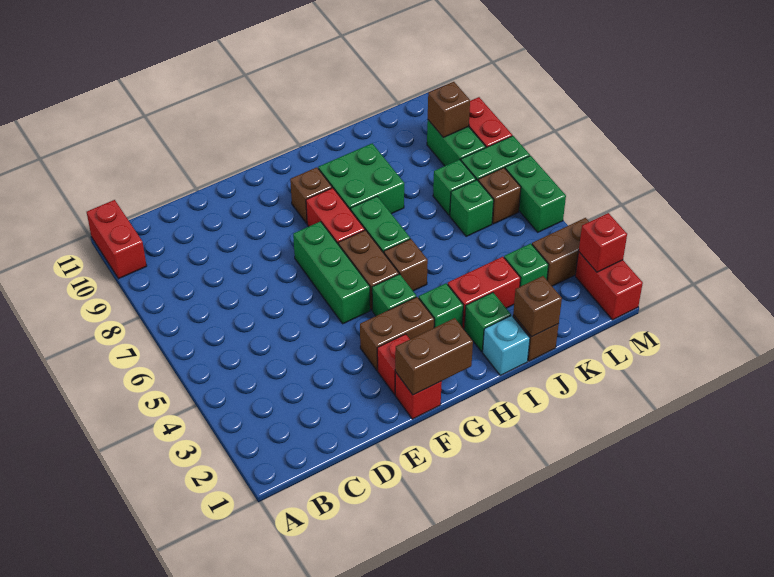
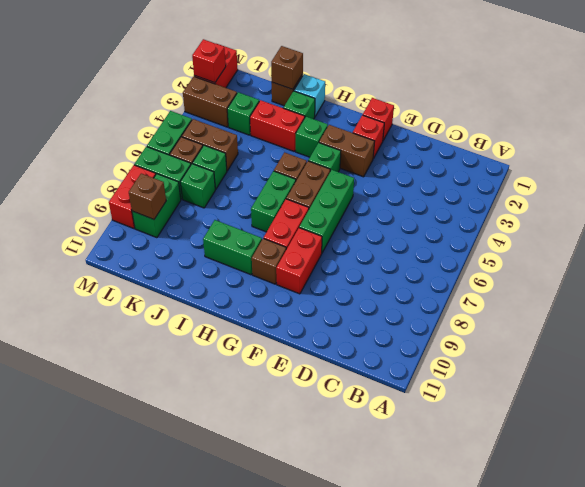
red brick A10:A11 level 1 -> red brick F8:F9 level 1
brown brick F1:G1 level 2 -> brown brick K5:L5 level 1
green brick H8:I9 level 1 -> green brick H9:I9 level 1

